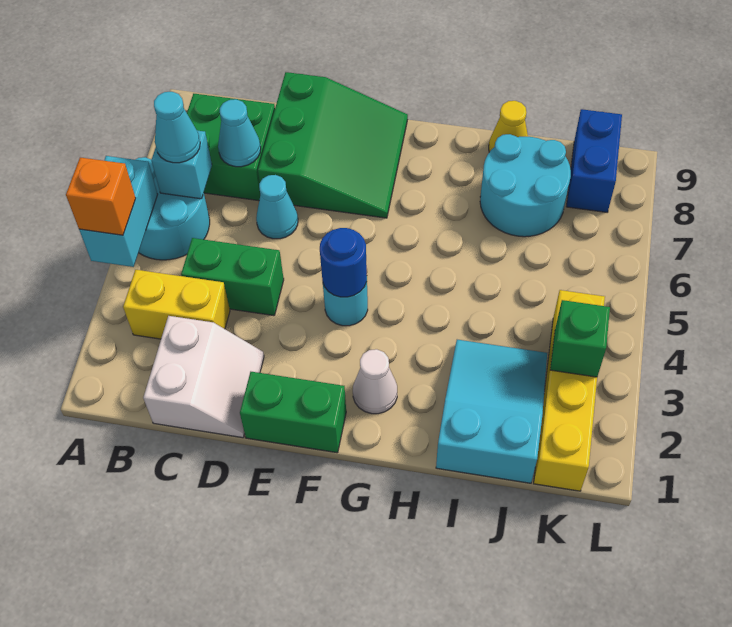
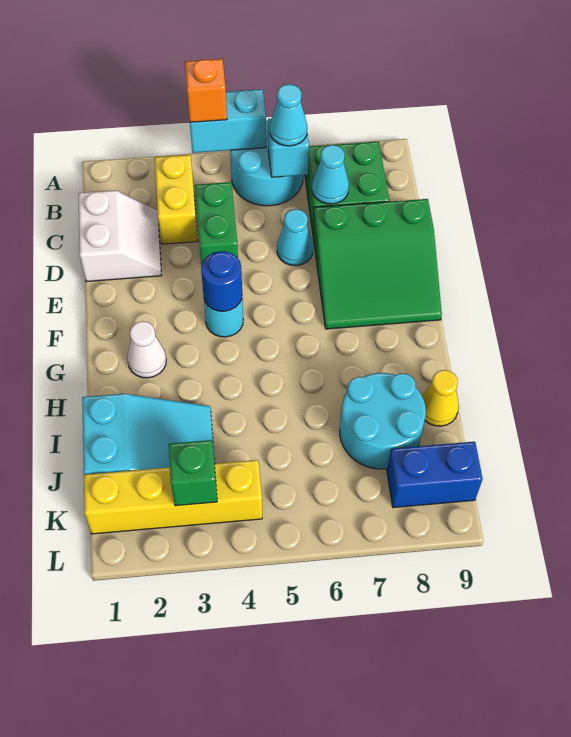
white slope C1:D2 level 1 top C -> white slope C1:D2 level 1 top 1
green brick E1:F1 level 1 -> none

